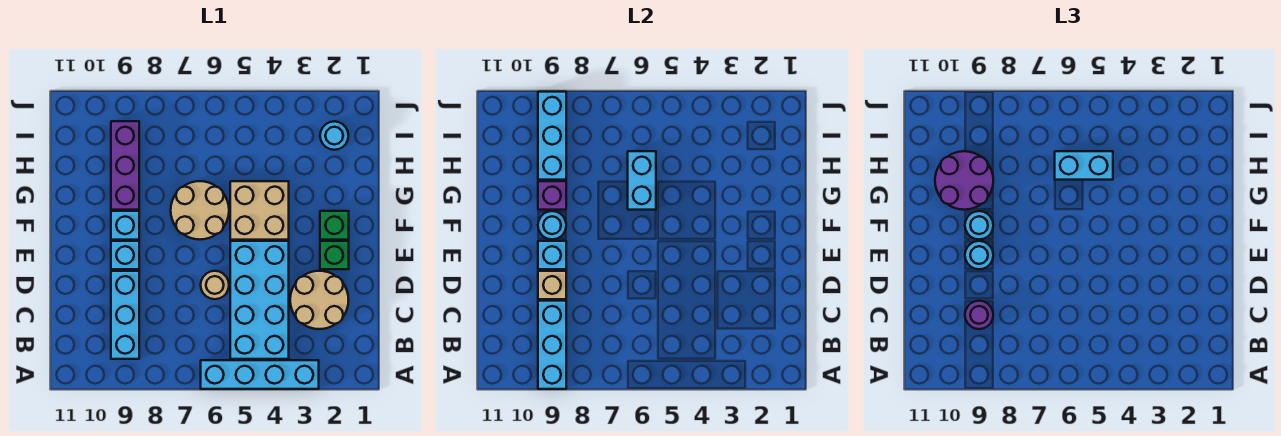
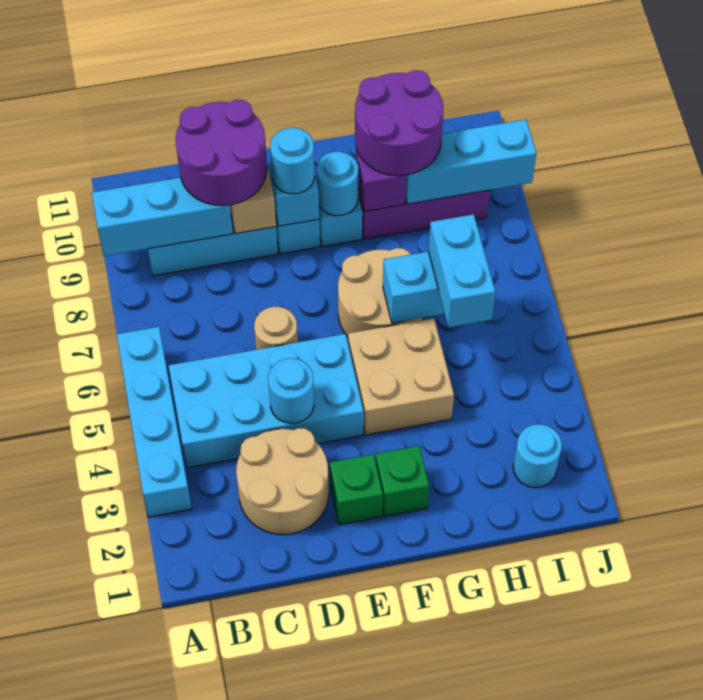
purple round brick C9 level 3 -> purple round brick C9:D10 level 3
cyan round brick F9 level 3 -> cyan round brick D4 level 2

